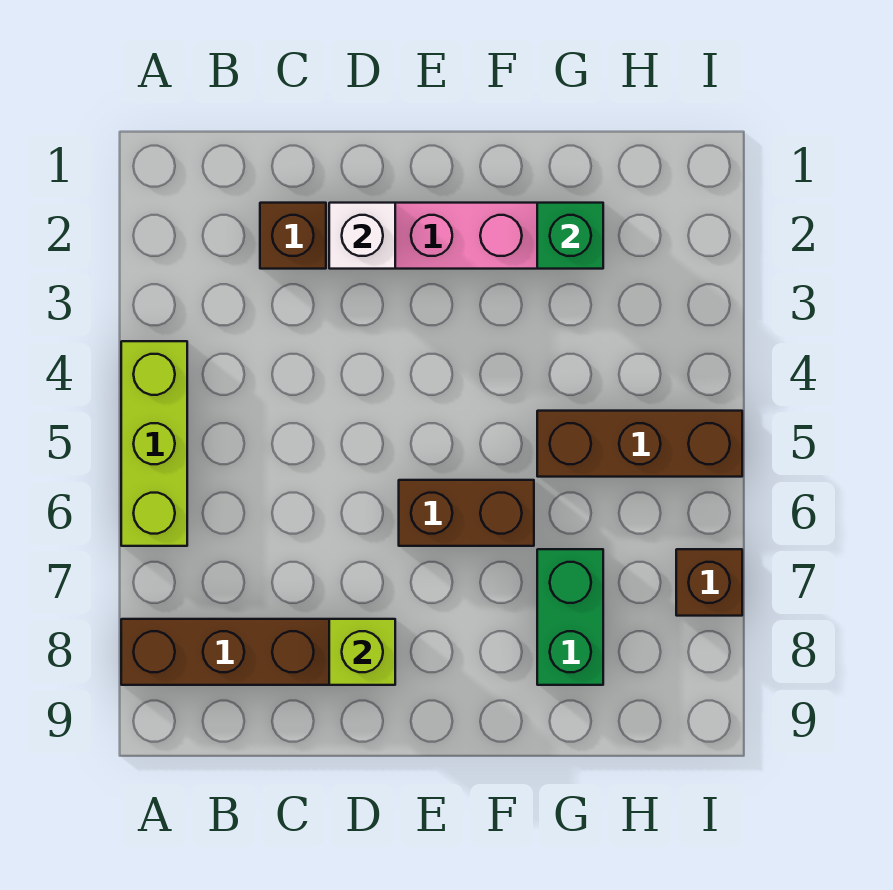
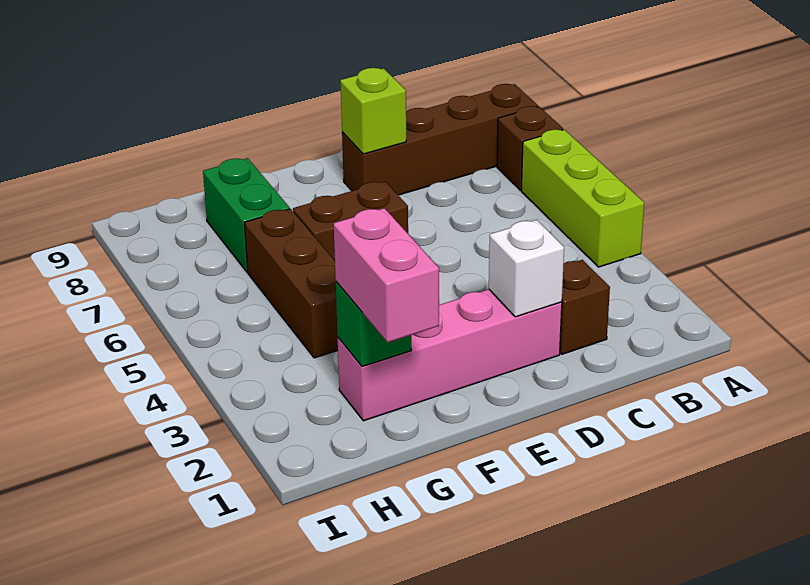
none -> pink brick G1:G2 level 3
brown brick G5:I5 level 1 -> brown brick G4:G6 level 1
brown brick I7 level 1 -> brown brick A7 level 1

